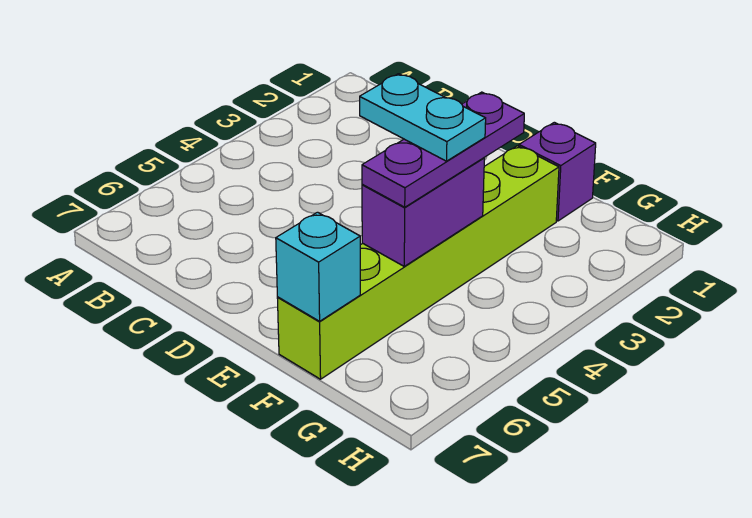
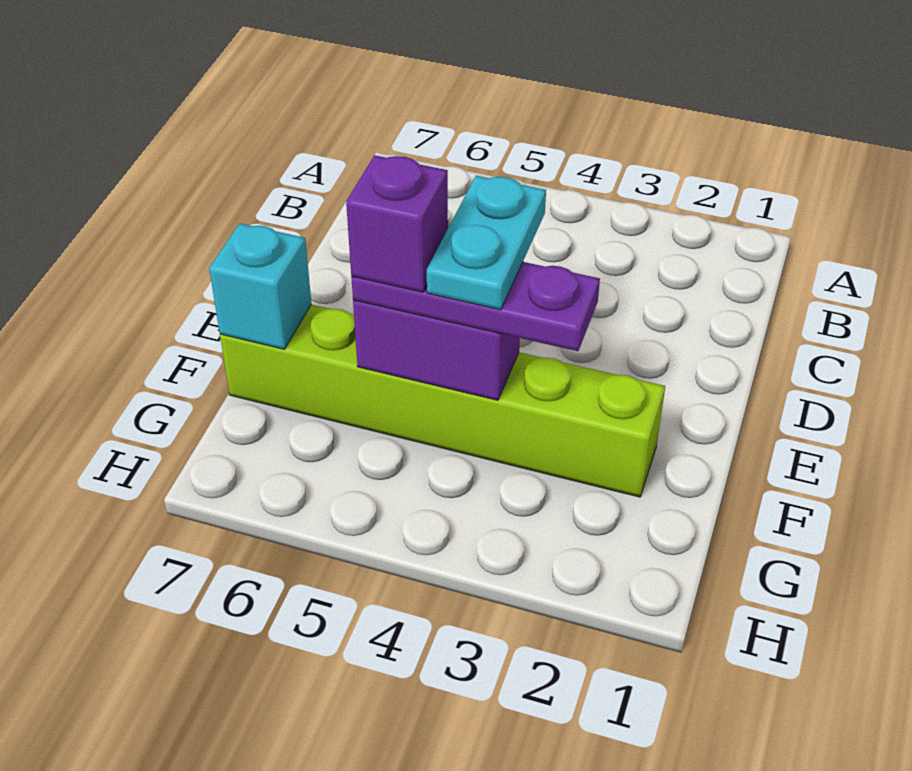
purple brick F1 level 1 -> purple brick F5 level 4

